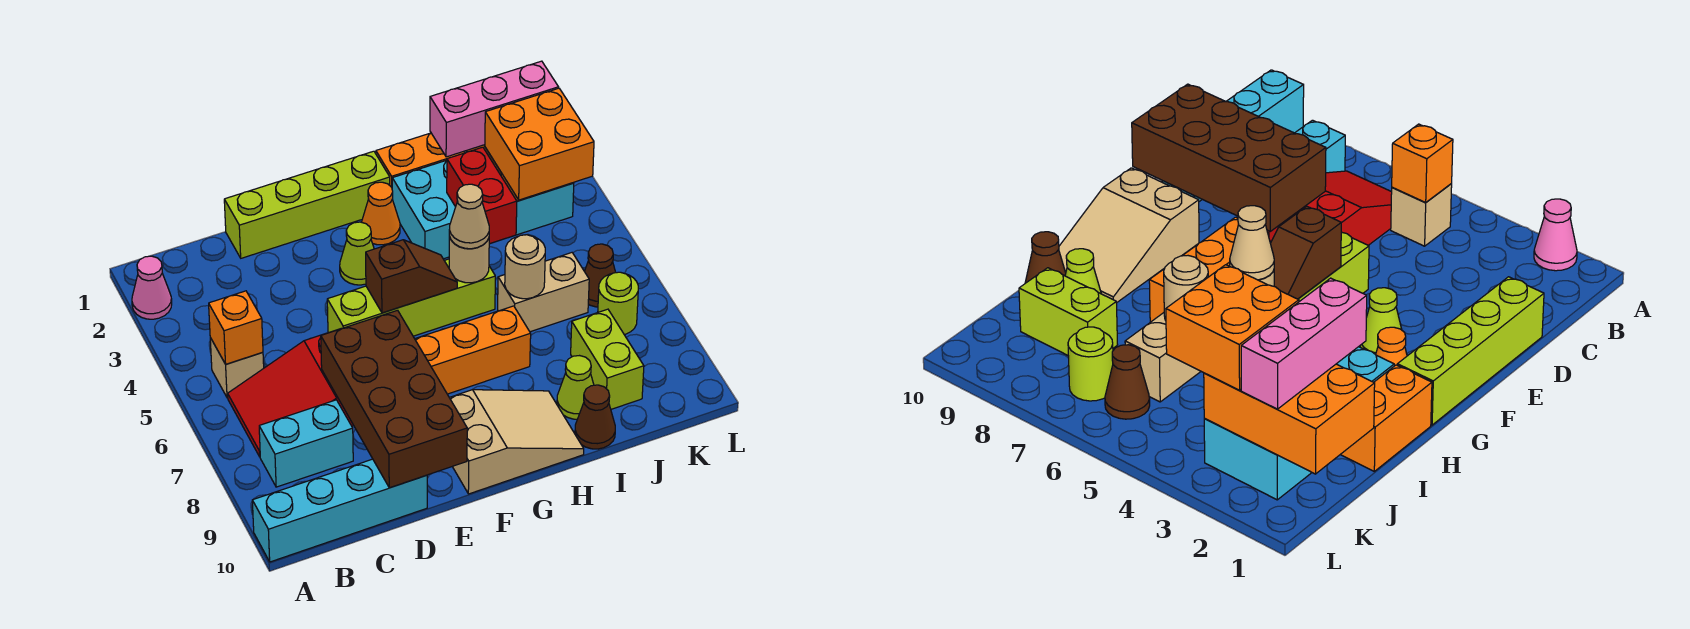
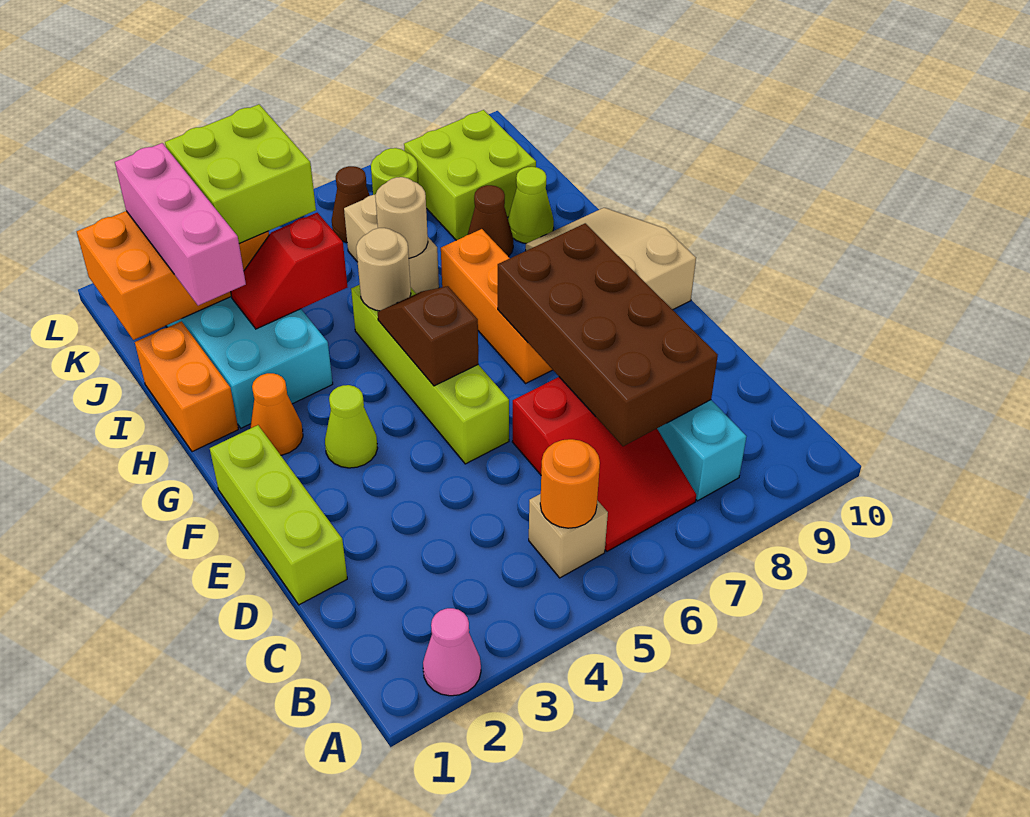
cyan brick A10:D10 level 1 -> none
orange brick B5 level 2 -> orange round brick B5 level 2
lime brick D1:G1 level 1 -> lime brick D1:F1 level 1
brown brick D7:E10 level 2 -> brown brick C7:F8 level 2
tan cone H5 level 3 -> none
red brick I3:I4 level 2 -> red slope I3:I4 level 2 top 4
brown cone I10 level 1 -> brown cone I8 level 1
orange brick J3:K4 level 3 -> lime brick J3:K4 level 3
lime brick J8:J9 level 1 -> lime brick J8:K9 level 1

